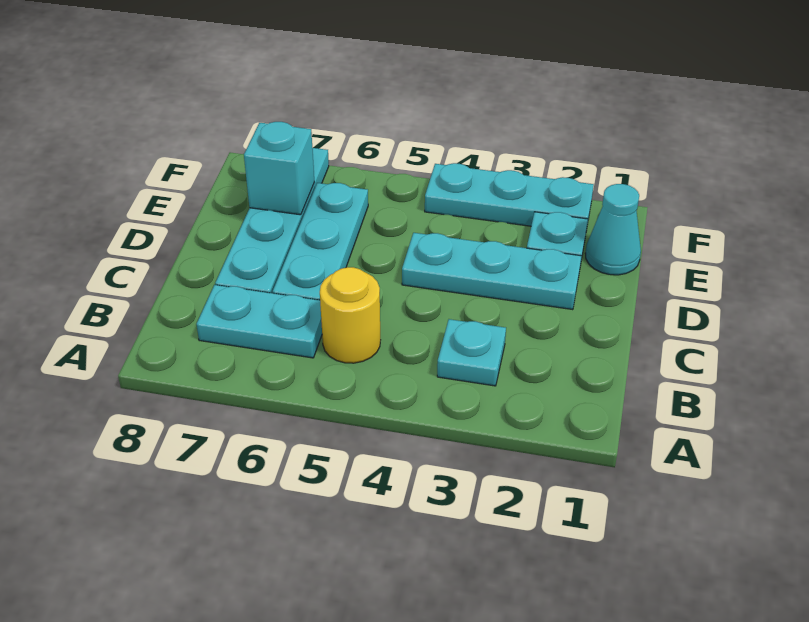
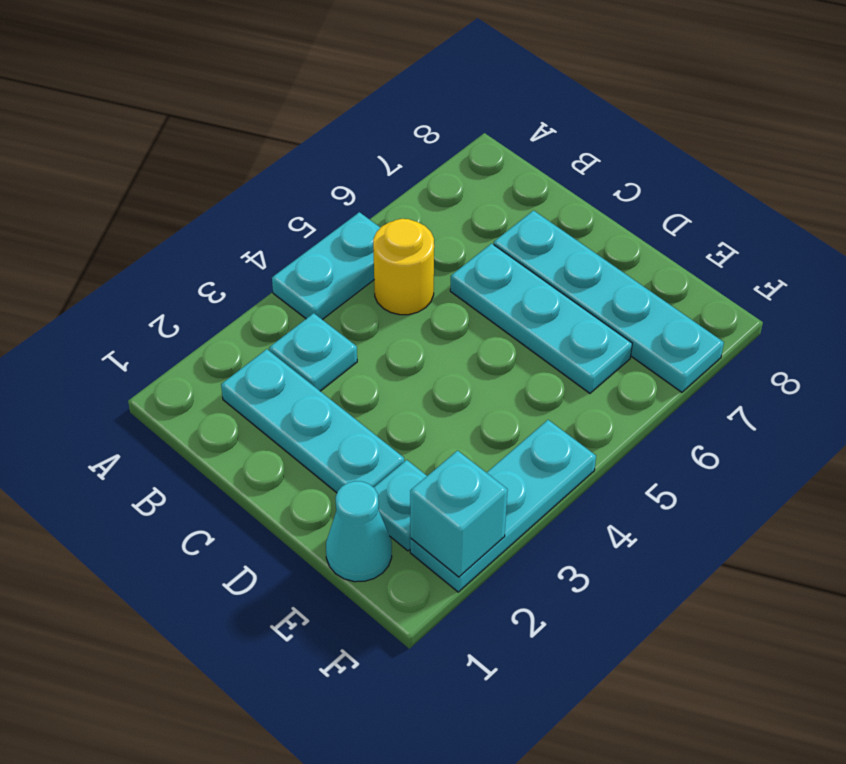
cyan plate B6:B7 level 1 -> cyan plate A4:A5 level 1
cyan plate D2:D4 level 1 -> cyan plate B2:D2 level 1
cyan brick E7 level 2 -> cyan brick F2 level 2

